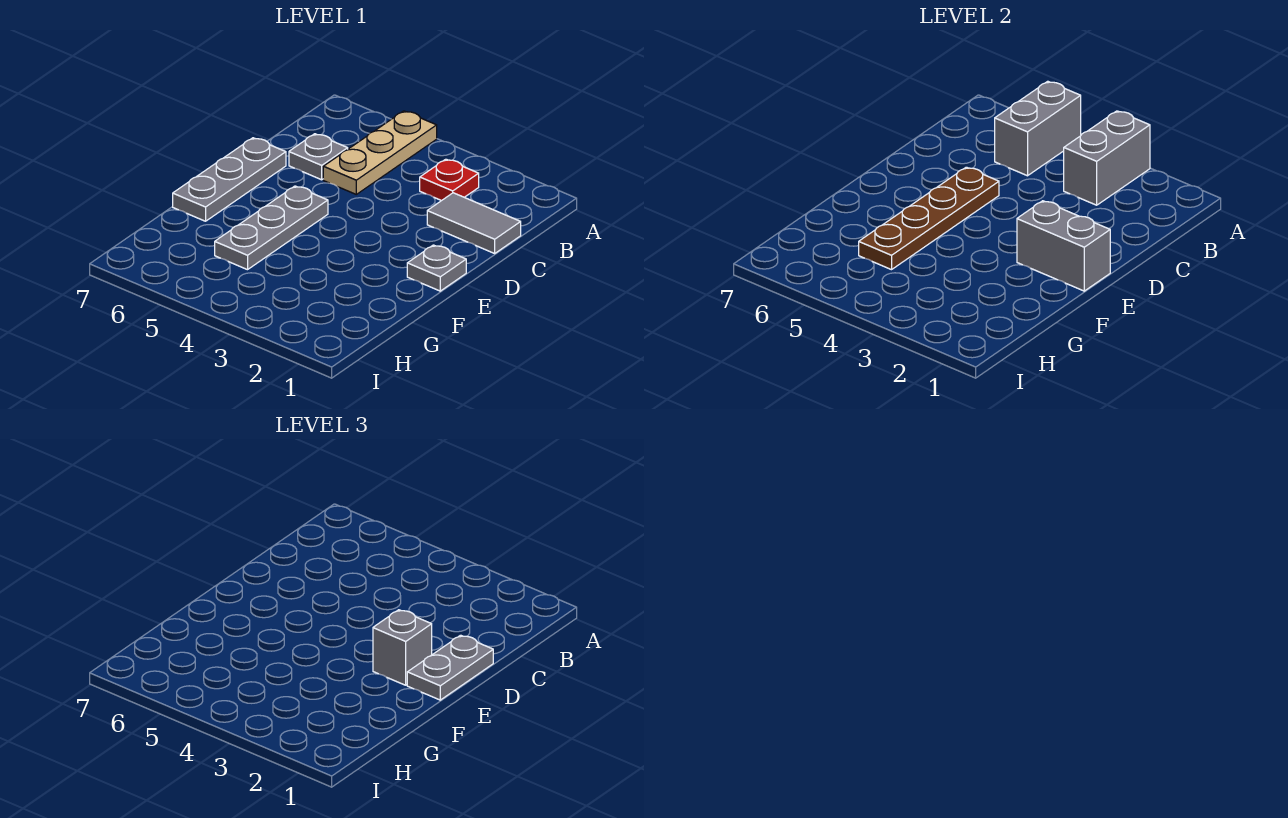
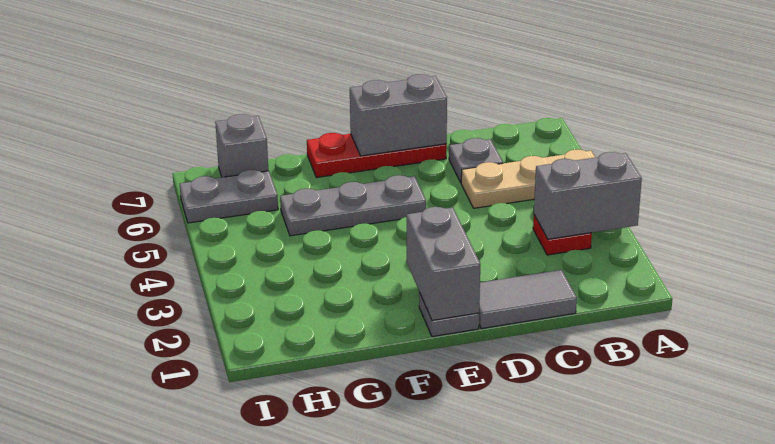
grey brick A5:B5 level 2 -> grey brick D7:E7 level 2
grey tile C1:C2 level 1 -> grey tile C1:D1 level 1
grey plate D1:E1 level 3 -> grey plate H6:I6 level 1
brown plate D5:G5 level 2 -> none
grey plate D7:F7 level 1 -> red plate D7:F7 level 1
grey brick E2 level 3 -> grey brick H7 level 1

